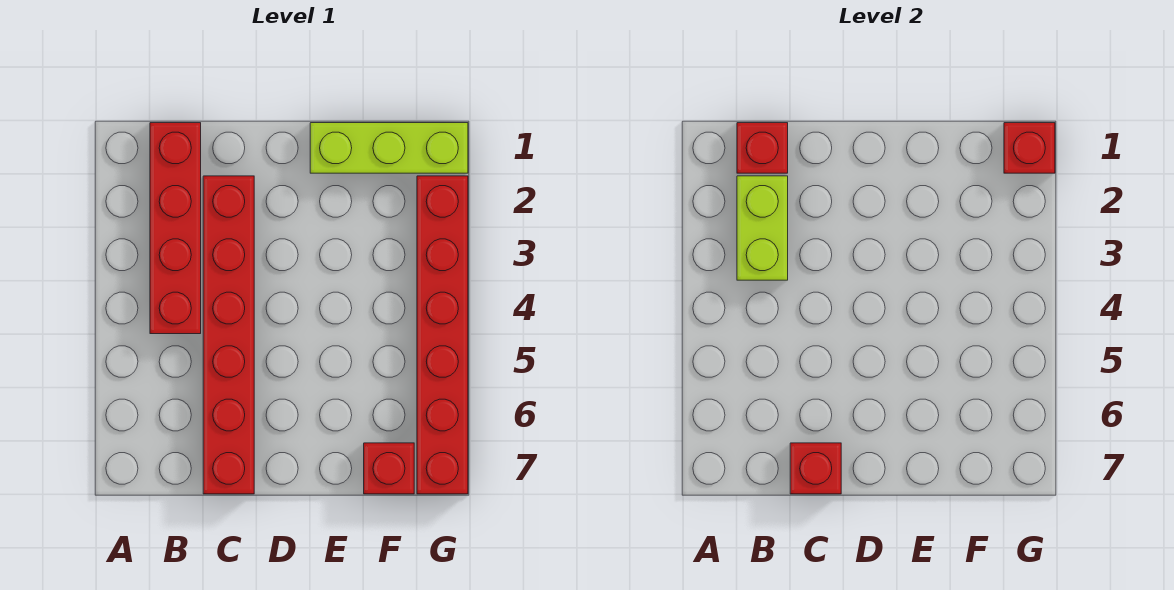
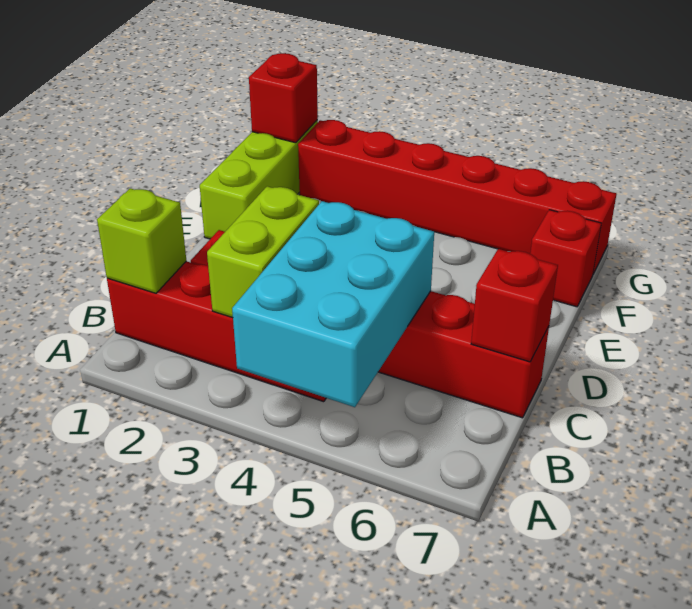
none -> cyan brick A4:C5 level 2
red brick B1 level 2 -> lime brick B1 level 2
lime brick B2:B3 level 2 -> lime brick B3:C3 level 2

